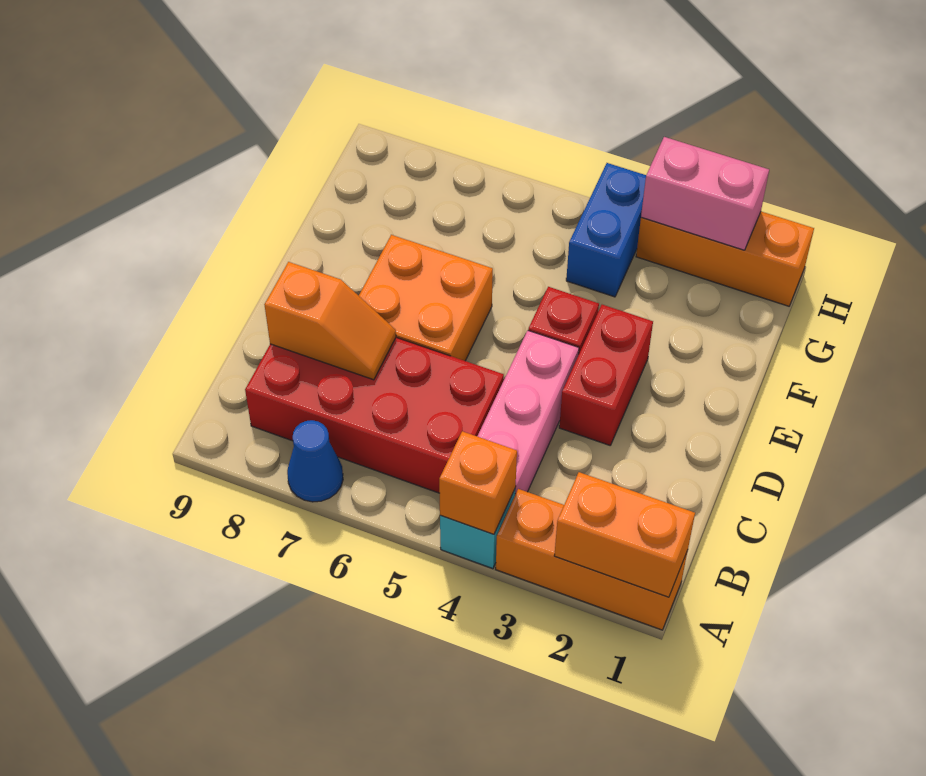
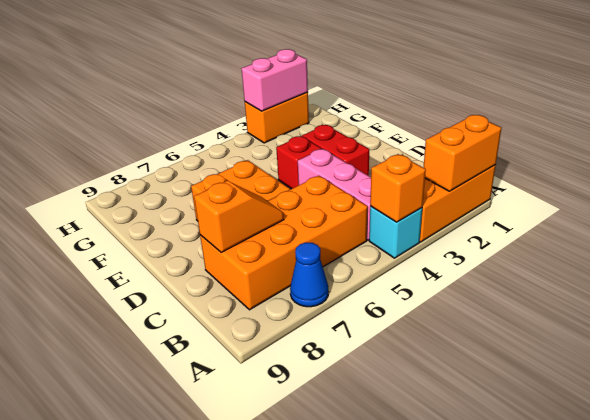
red brick B5:C8 level 1 -> orange brick B5:C8 level 1
blue brick G4:H4 level 1 -> none
orange brick H1:H3 level 1 -> orange brick H2:H3 level 1

